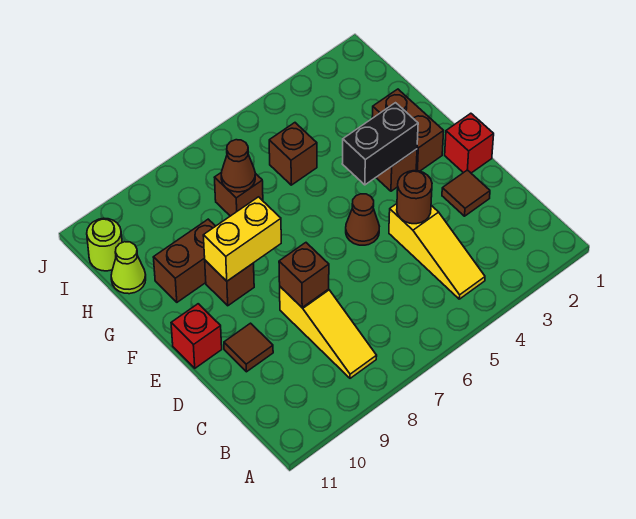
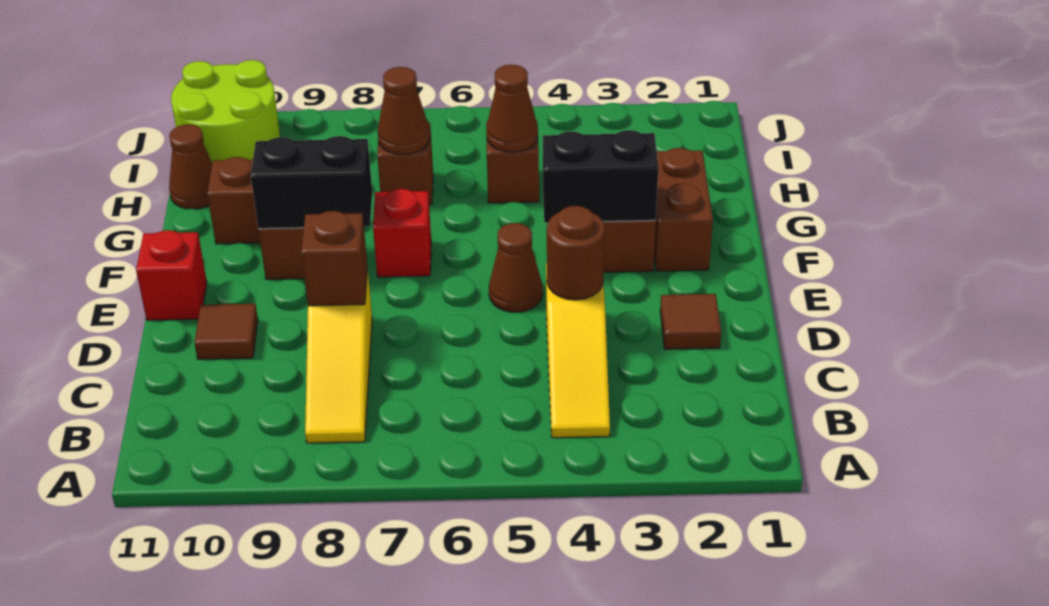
red brick E1 level 1 -> red brick F7 level 1
yellow brick F8:F9 level 2 -> black brick F8:F9 level 2
none -> brown cone H5 level 2
lime cone H11 level 1 -> brown cone H11 level 1
lime round brick I11 level 1 -> lime round brick I10:J11 level 1

